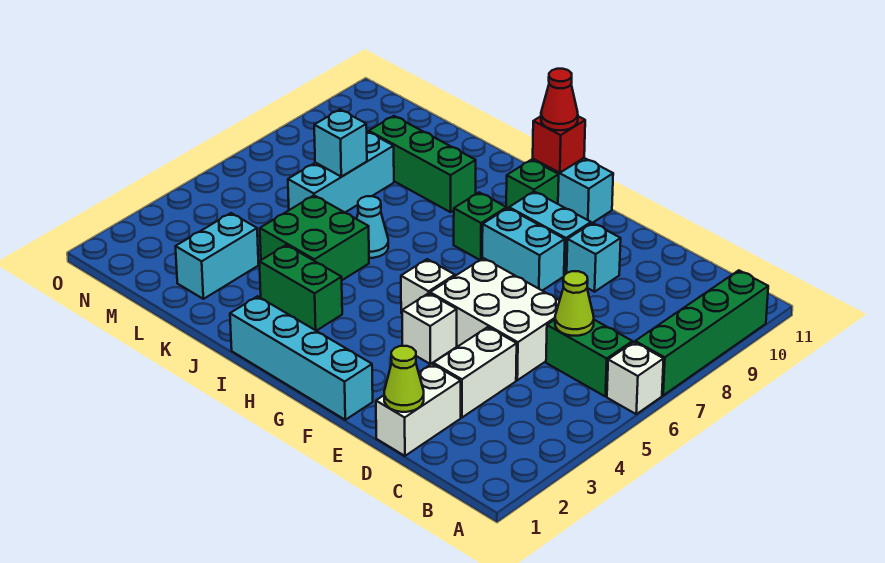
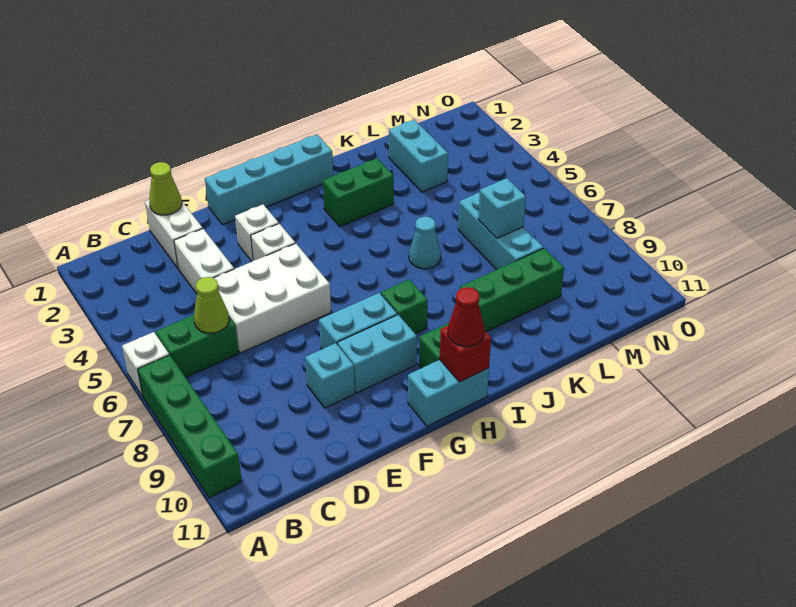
white brick G5 level 1 -> white brick F3 level 1
green brick J4:K5 level 1 -> none

